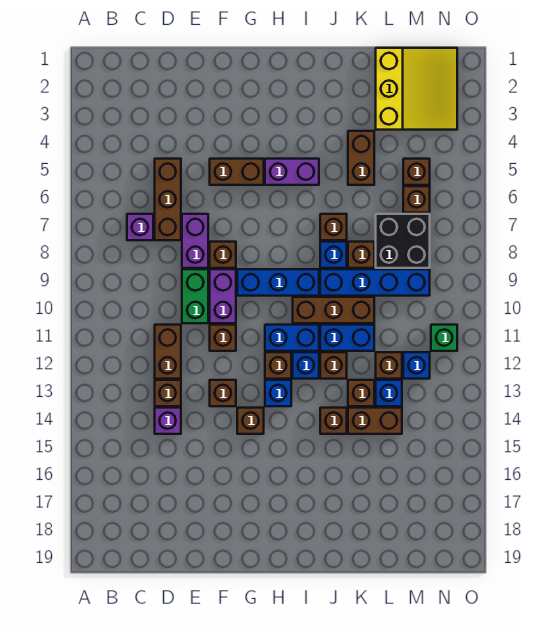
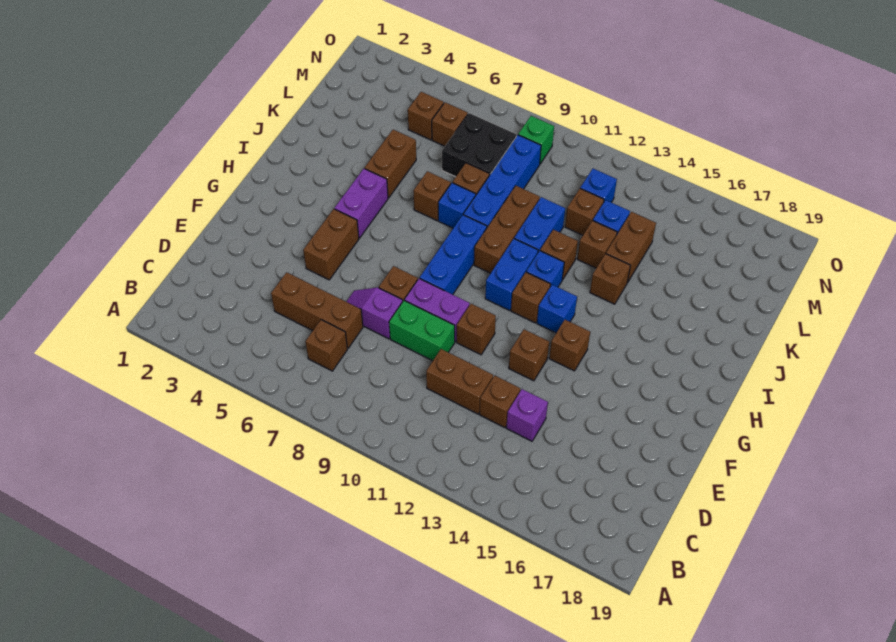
purple brick C7 level 1 -> brown brick C7 level 1
purple brick E7:E8 level 1 -> purple slope E7:E8 level 1 top 8
brown brick K4:K5 level 1 -> brown brick J5:K5 level 1
yellow slope L1:N3 level 1 top L -> none
green brick N11 level 1 -> green brick N9 level 1

